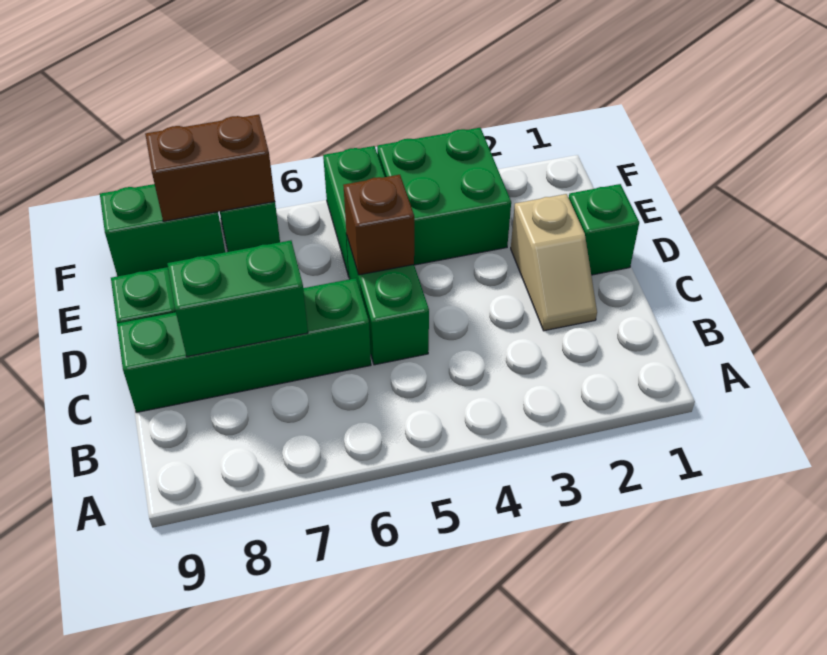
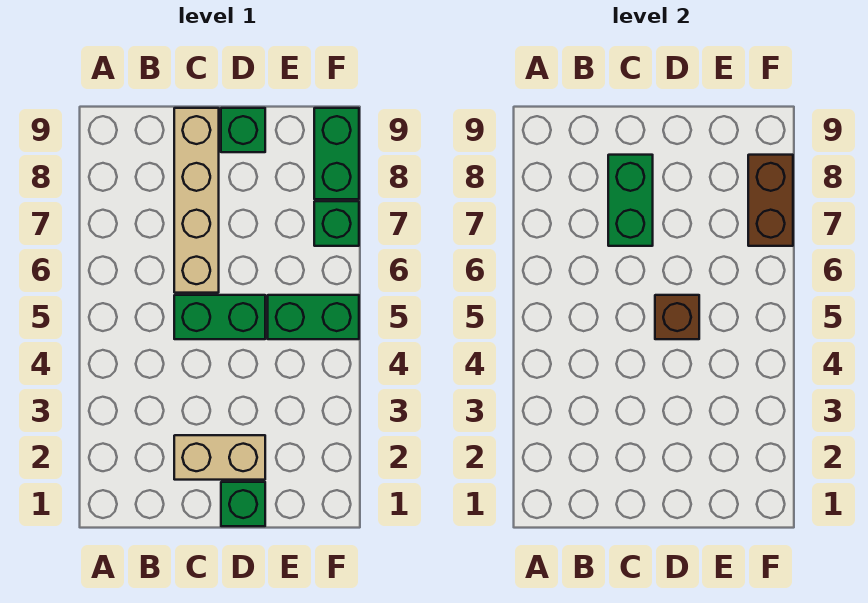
tan slope C2:D2 level 1 top D -> tan brick C2:D2 level 1
green brick C6:C9 level 1 -> tan brick C6:C9 level 1
green brick E3:F4 level 1 -> none

